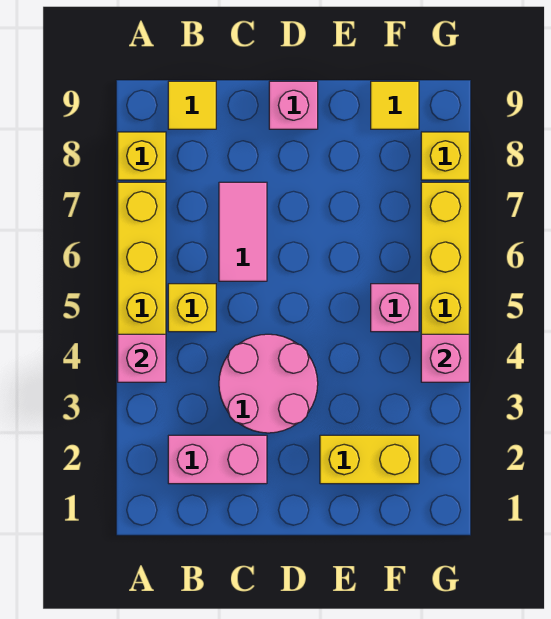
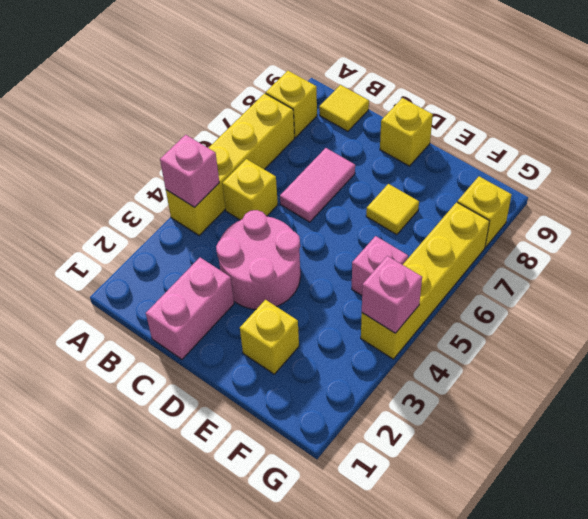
pink brick B2:C2 level 1 -> pink brick C1:C2 level 1
pink brick D9 level 1 -> yellow brick D9 level 1
yellow brick E2:F2 level 1 -> yellow brick E2 level 1
yellow tile F9 level 1 -> yellow tile E7 level 1

